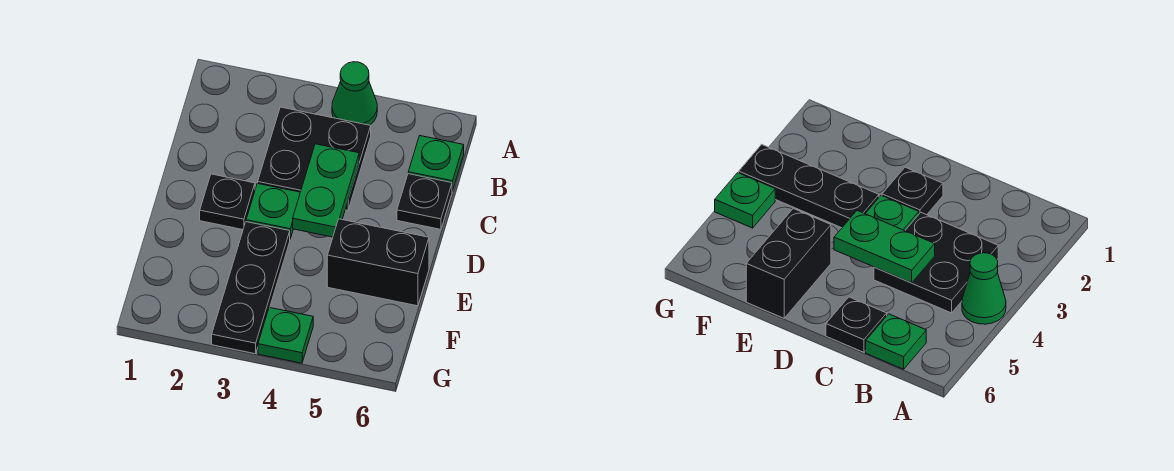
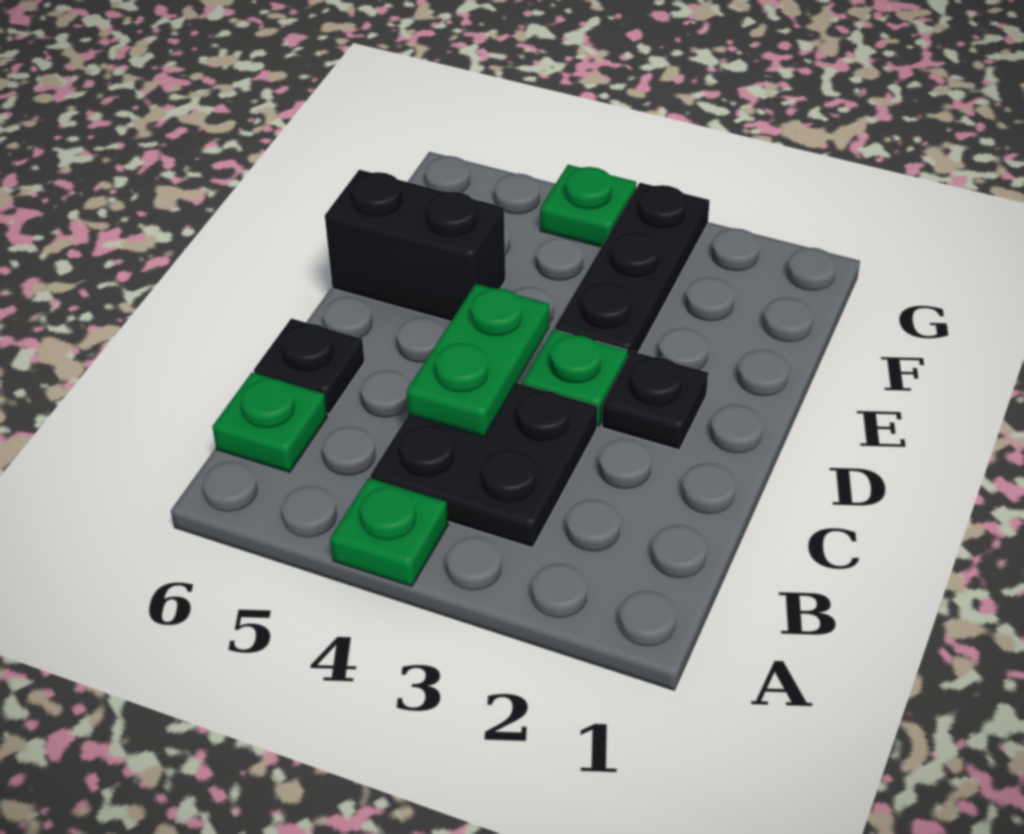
green cone A4 level 1 -> green plate A4 level 1

